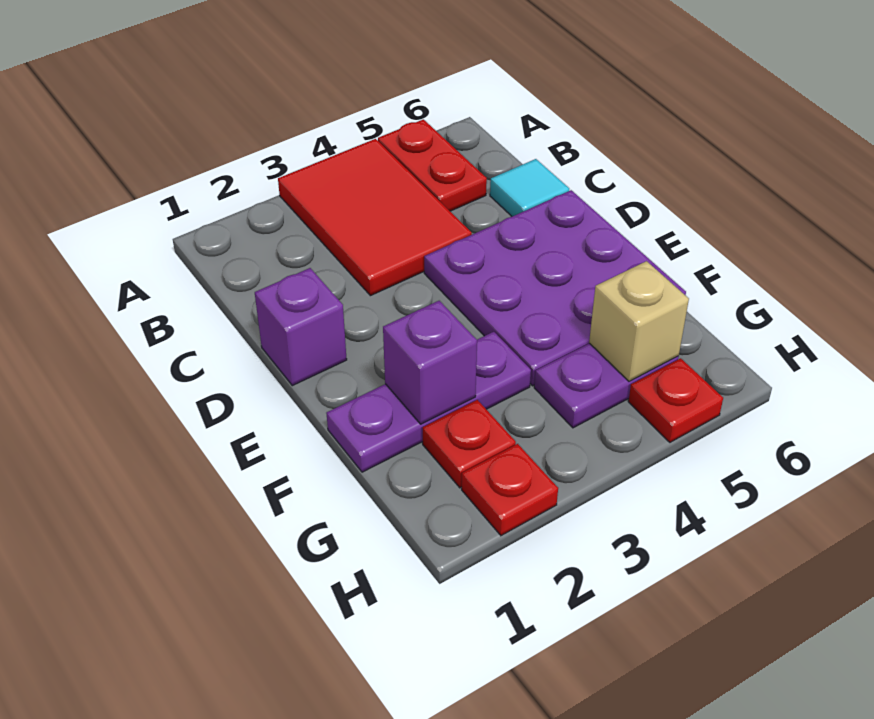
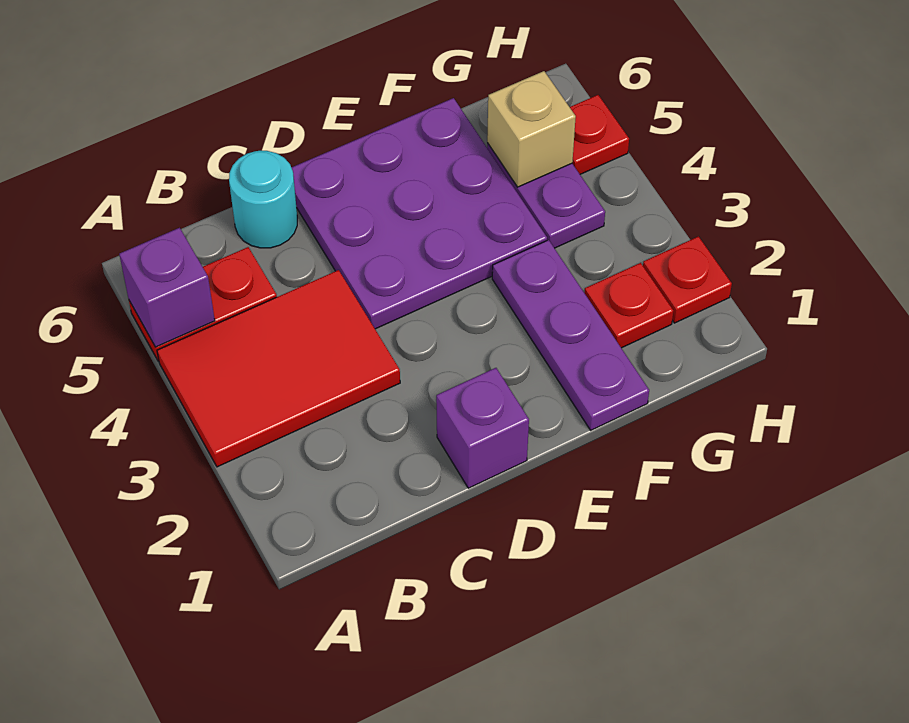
cyan tile C6 level 1 -> cyan round brick C6 level 1
purple brick F2 level 2 -> purple brick A5 level 2

